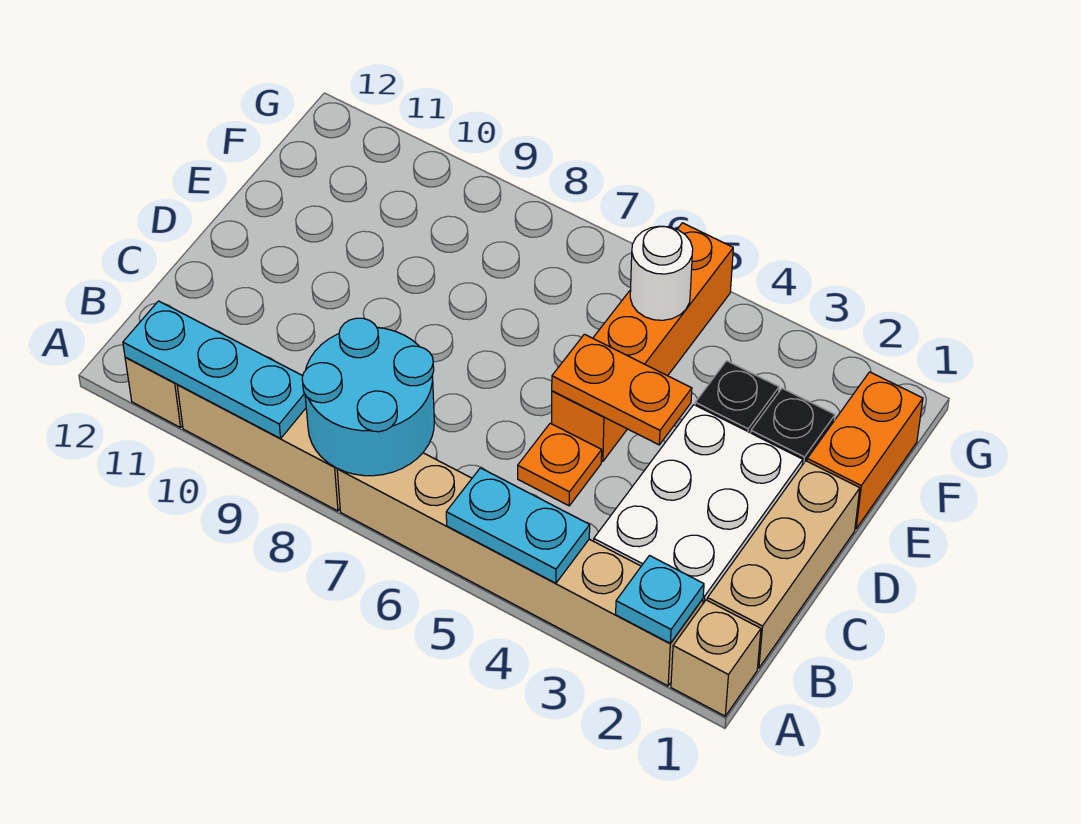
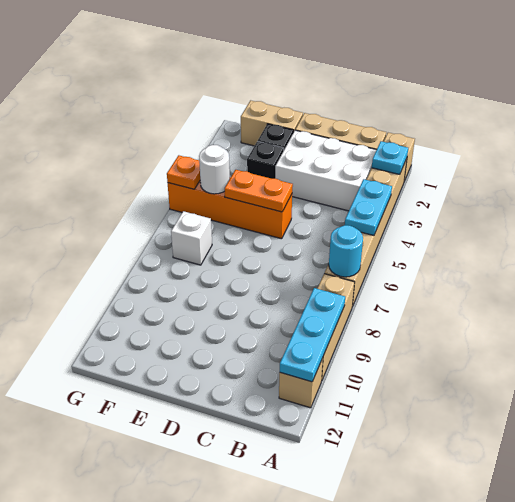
cyan round brick A7:B8 level 2 -> cyan round brick A7 level 2
orange plate C5 level 1 -> orange plate G5 level 2
orange plate D4:D5 level 2 -> orange plate D5:E5 level 2
orange brick E1:F1 level 1 -> tan brick E1:F1 level 1
none -> white brick F7 level 1

